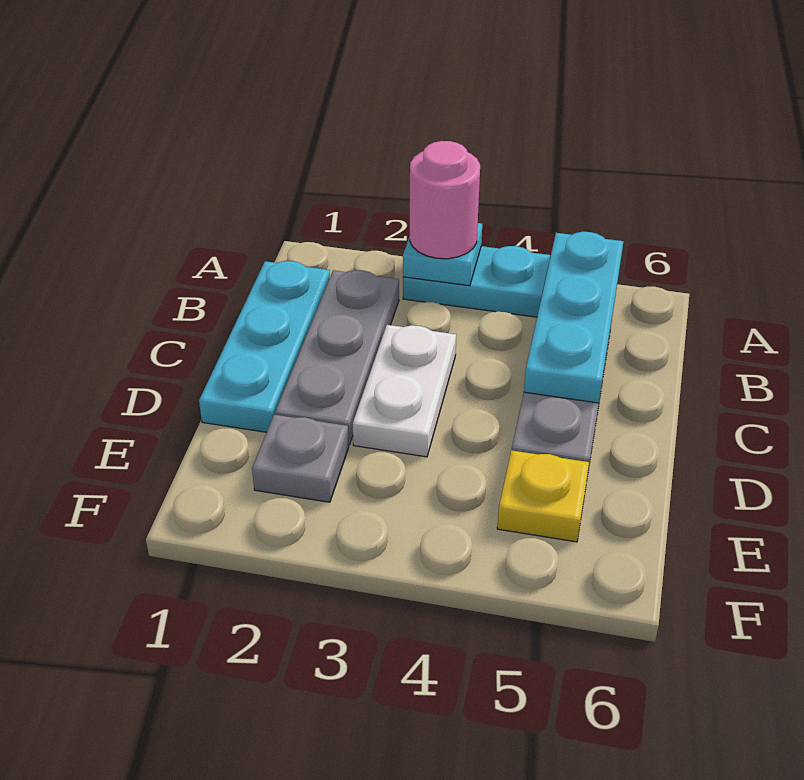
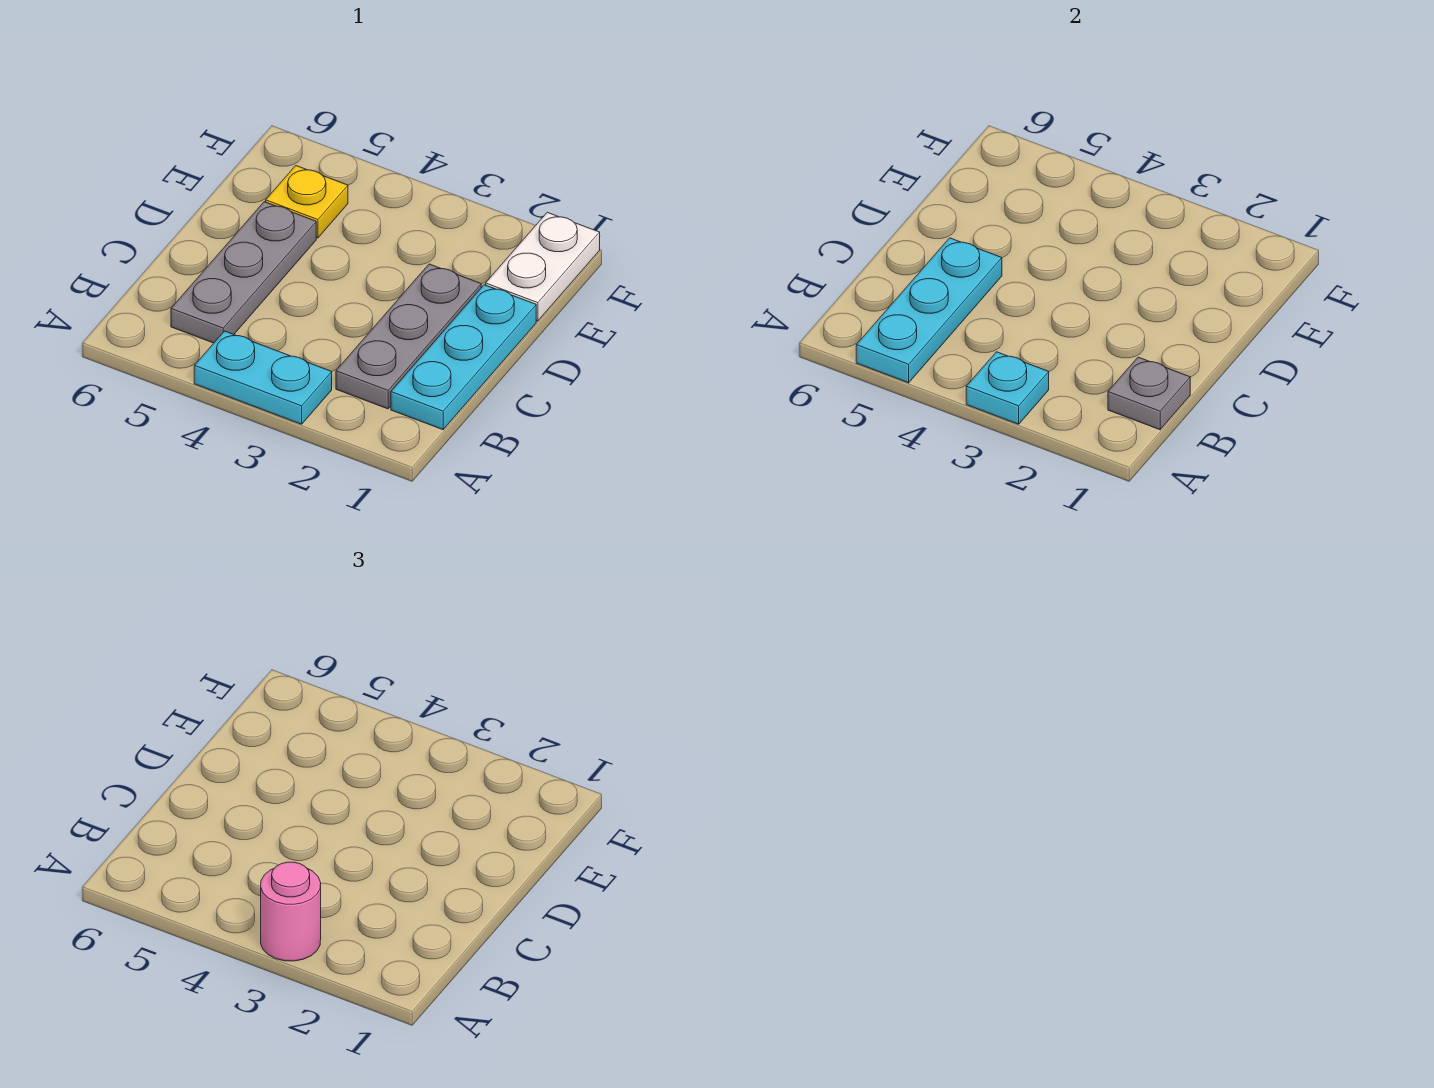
white plate C3:D3 level 1 -> white plate E1:F1 level 1
grey plate E2 level 1 -> grey plate B1 level 2

